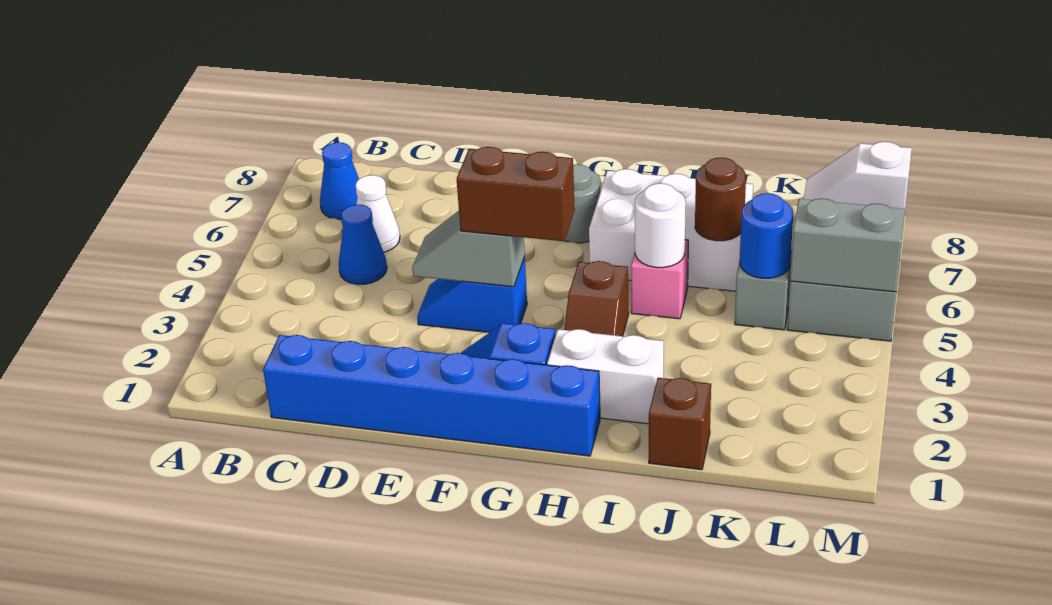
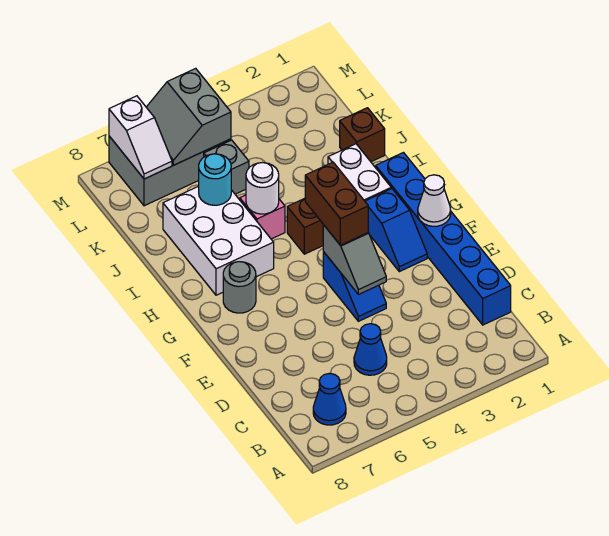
white cone C6 level 1 -> white cone F1 level 2
brown round brick J6 level 2 -> cyan round brick J6 level 2
blue round brick K5 level 2 -> none

